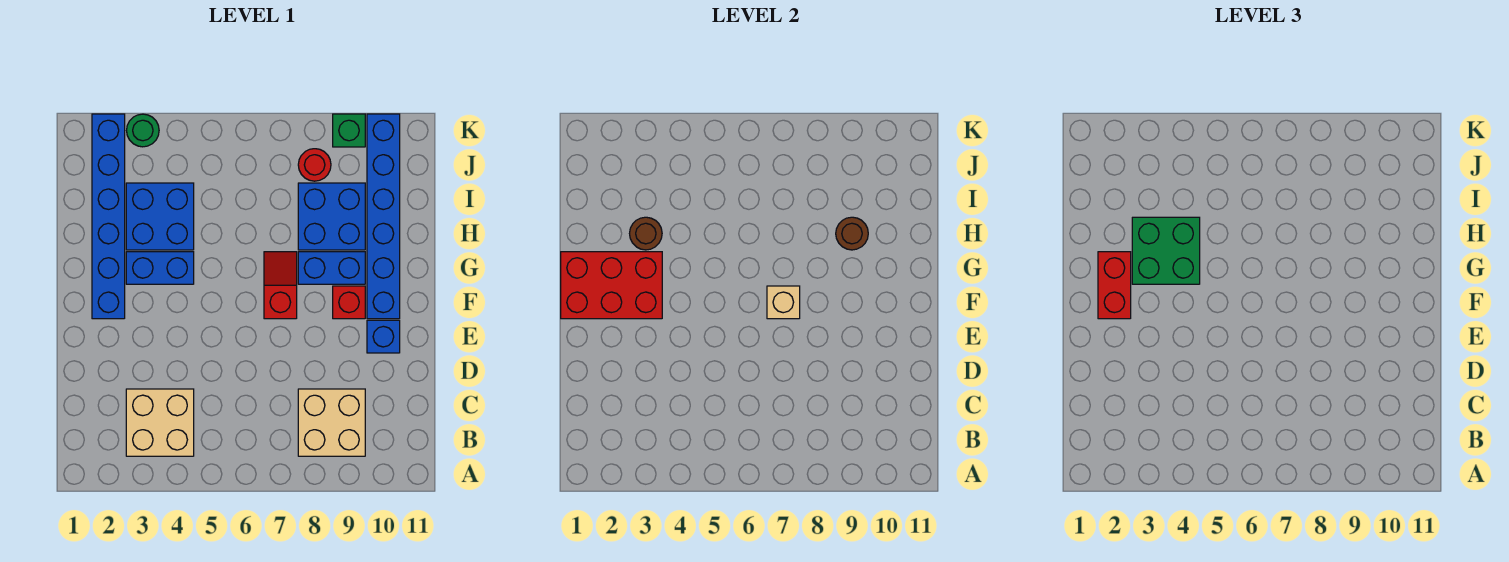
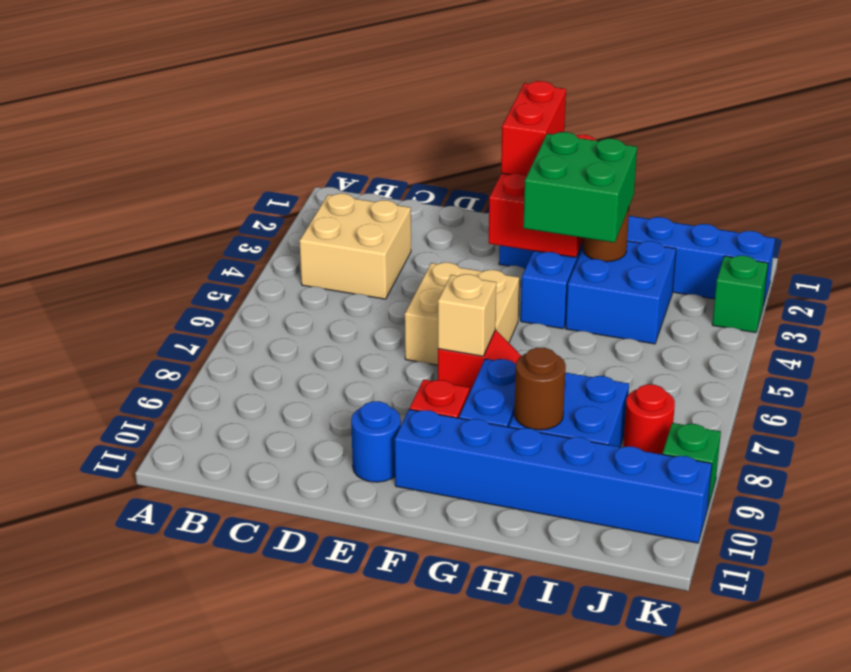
tan brick B8:C9 level 1 -> tan brick E5:F6 level 1
blue brick E10 level 1 -> blue round brick E10 level 1
red brick F2:G2 level 3 -> red brick F1:F2 level 3
green round brick K3 level 1 -> green brick K3 level 1

